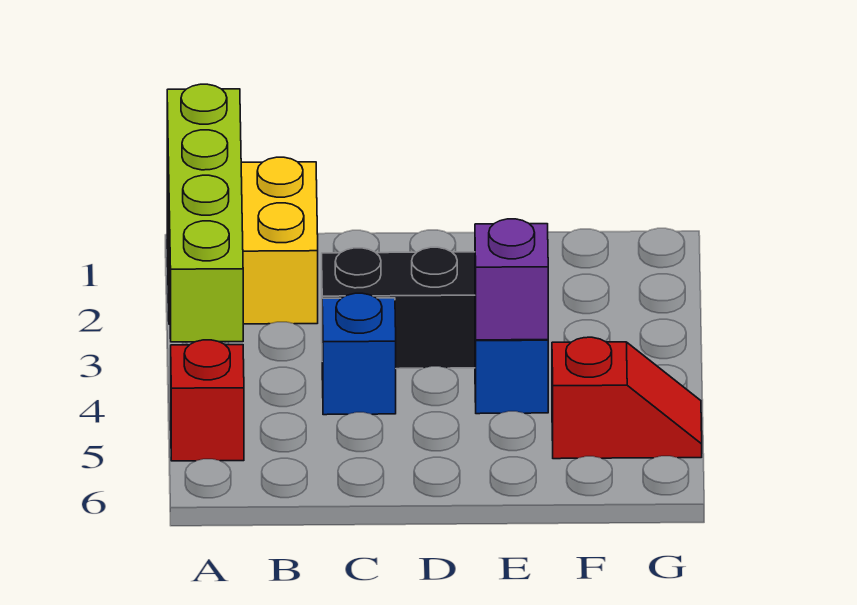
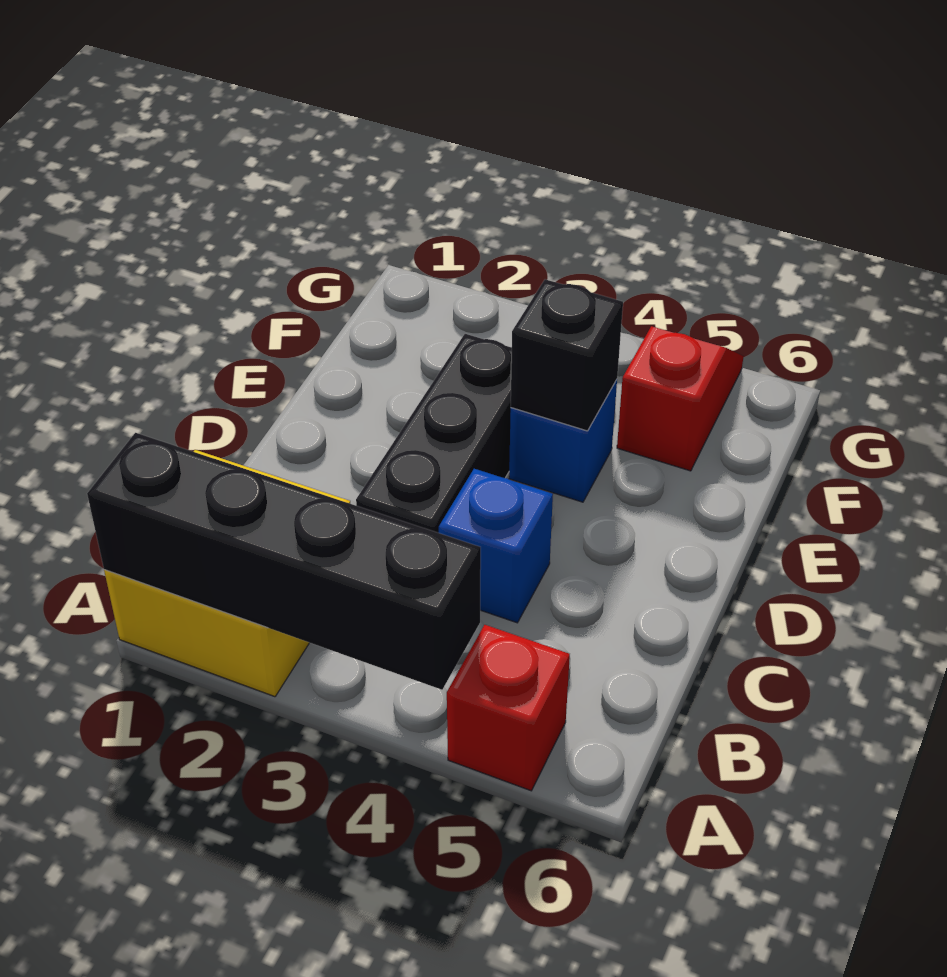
lime brick A1:A4 level 2 -> black brick A1:A4 level 2
purple brick E4 level 2 -> black brick E4 level 2

